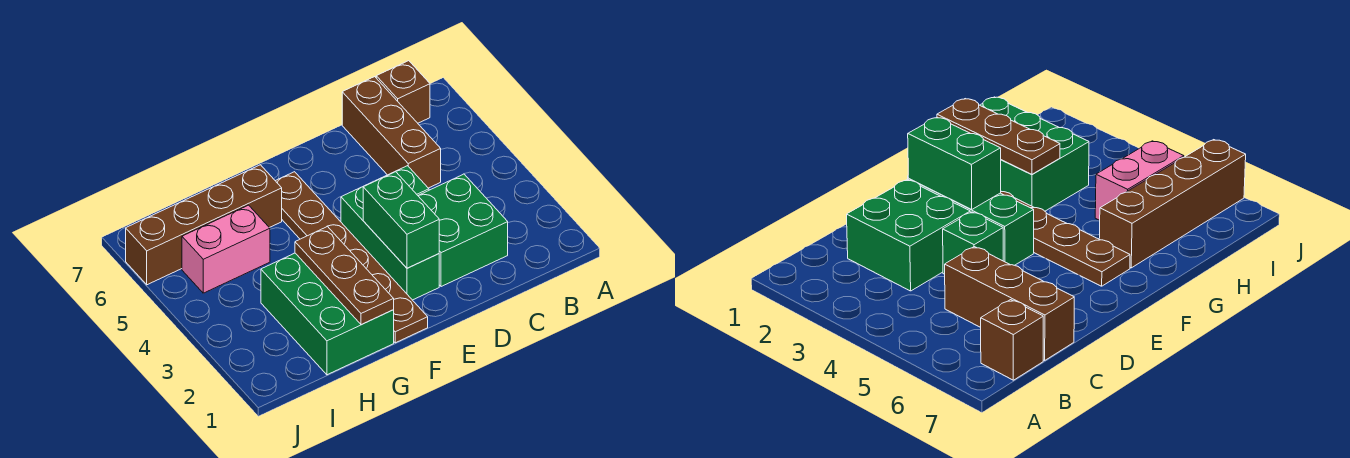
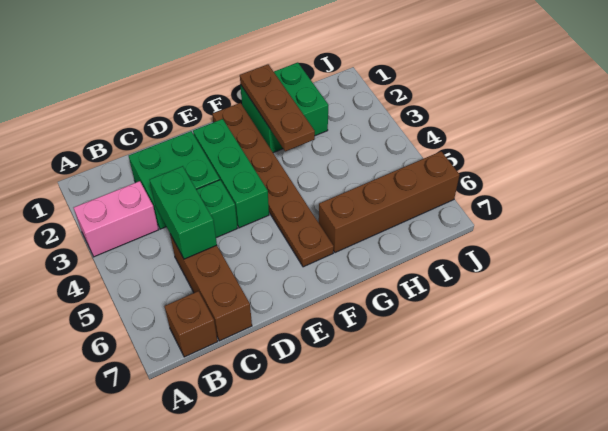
green brick E2:E3 level 2 -> green brick C4:C5 level 2
green brick G1:H3 level 1 -> green brick G1:H2 level 1
pink brick H5:I5 level 1 -> pink brick A3:B3 level 1

